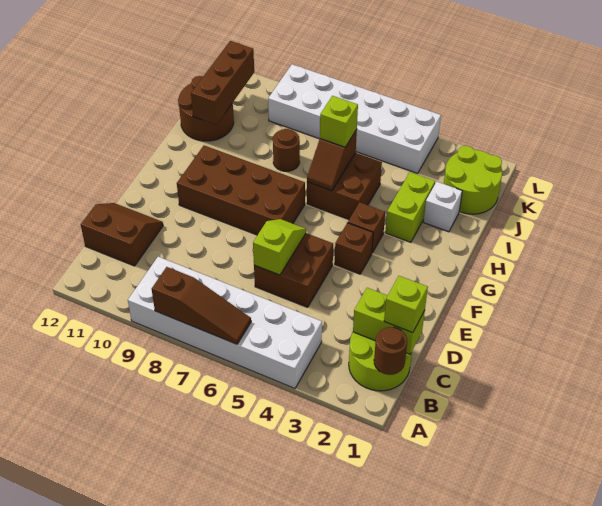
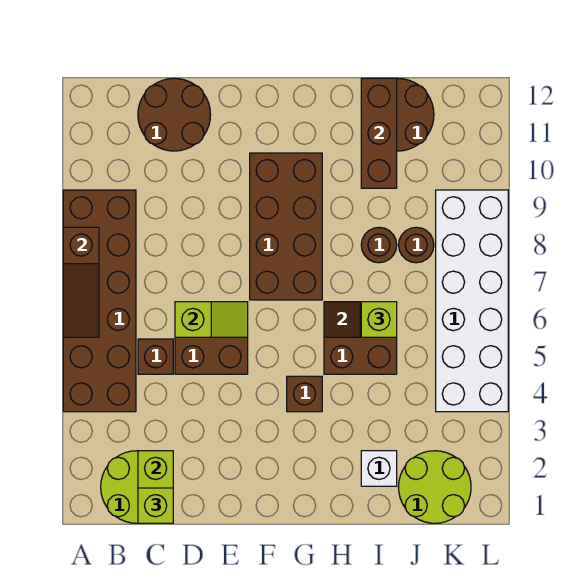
white brick A4:B9 level 1 -> brown brick A4:B9 level 1
brown round brick B1 level 2 -> brown round brick J8 level 1
brown slope C11:D12 level 1 top C -> brown round brick C11:D12 level 1
brown brick F4 level 1 -> brown brick C5 level 1
lime brick H3:I3 level 1 -> none
brown brick I11:K11 level 2 -> brown brick I10:I12 level 2

